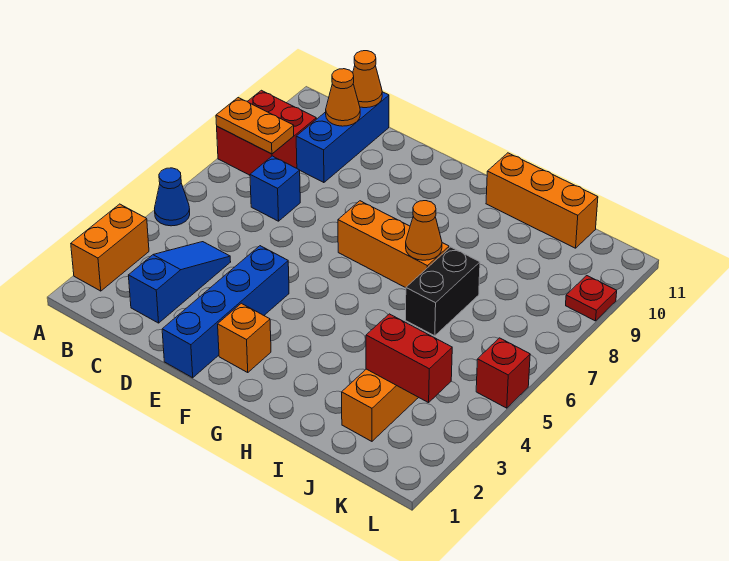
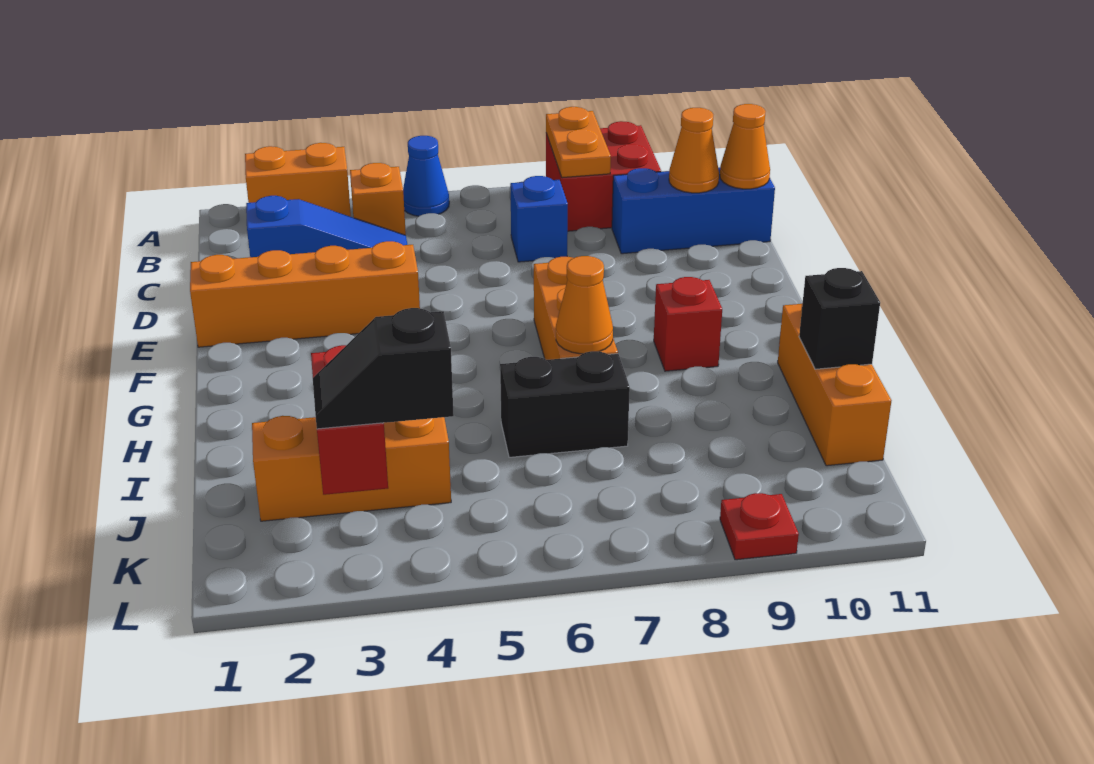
blue brick E1:E4 level 1 -> orange brick E1:E4 level 1
orange brick F2 level 1 -> orange brick B4 level 1
none -> black brick I11 level 2
none -> black slope K3:K4 level 3 top 4
red brick L5 level 1 -> red brick G9 level 1

